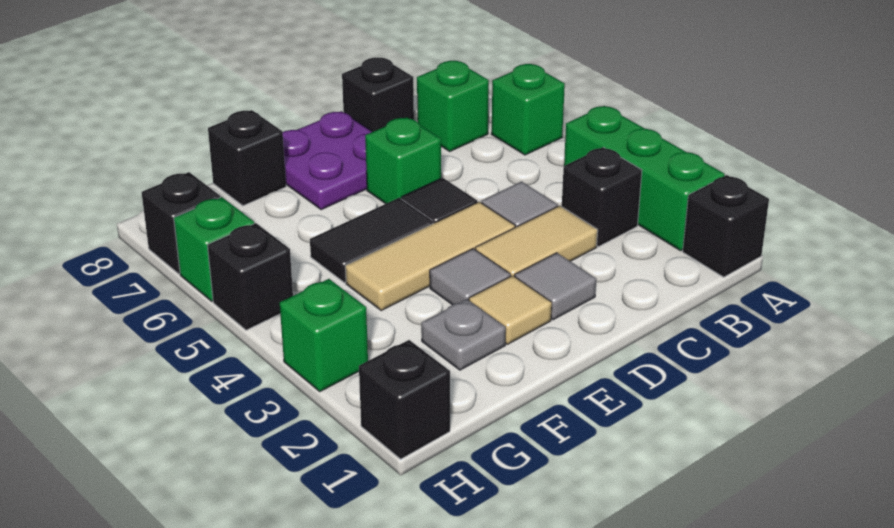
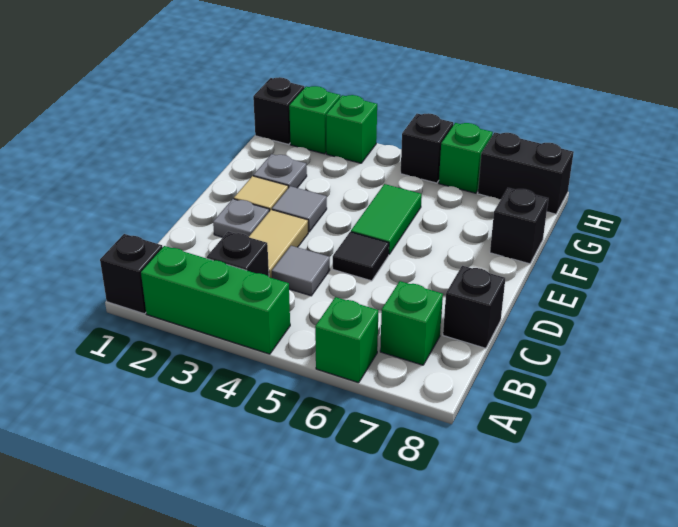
grey tile D2 level 1 -> grey plate D2 level 1
tan tile D4:F4 level 1 -> none
green brick D6 level 1 -> green brick H2 level 1
purple plate D7:E8 level 1 -> none
black tile E5:F5 level 1 -> green tile E5:F5 level 1
black brick H7 level 1 -> black brick H7:H8 level 1

